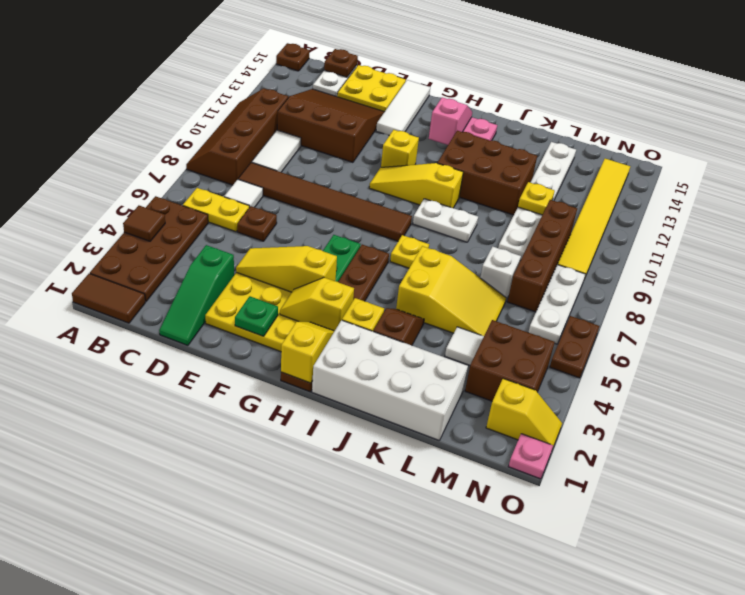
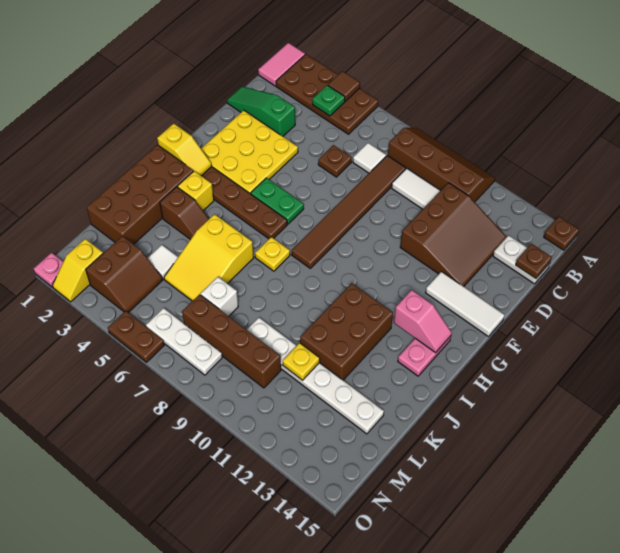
brown tile A1:B1 level 1 -> pink tile A1:B1 level 1
yellow plate B6:C6 level 1 -> none
yellow plate D14:E15 level 1 -> none
yellow slope E4:G4 level 2 top G -> none
green plate F2 level 2 -> green plate B4 level 2
yellow slope G3:H3 level 2 top H -> none
yellow slope G10:I10 level 1 top I -> none
yellow brick G11 level 1 -> none
white brick I1:L2 level 1 -> brown brick I1:L2 level 1
white plate I9:J9 level 1 -> none
brown brick M3:N4 level 1 -> brown slope M3:N4 level 1 top 3
yellow tile N9:N14 level 1 -> none

